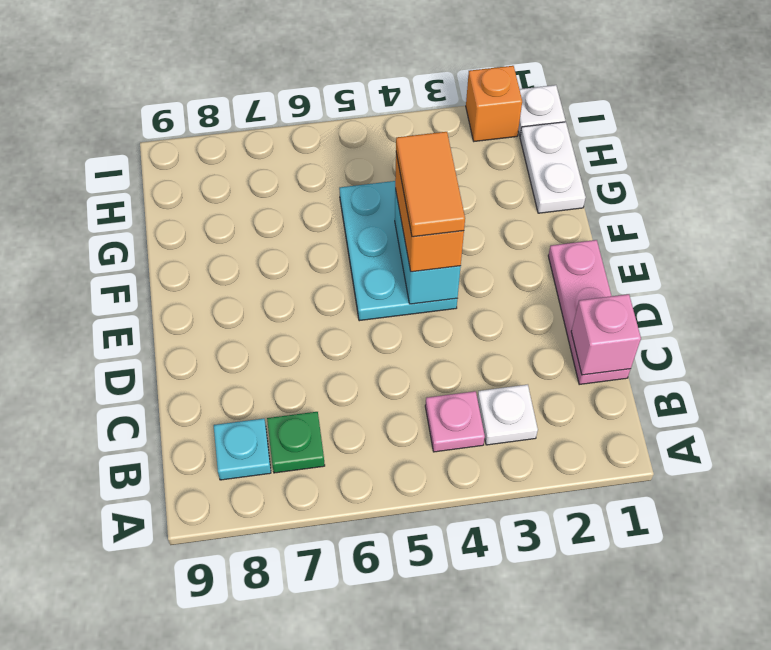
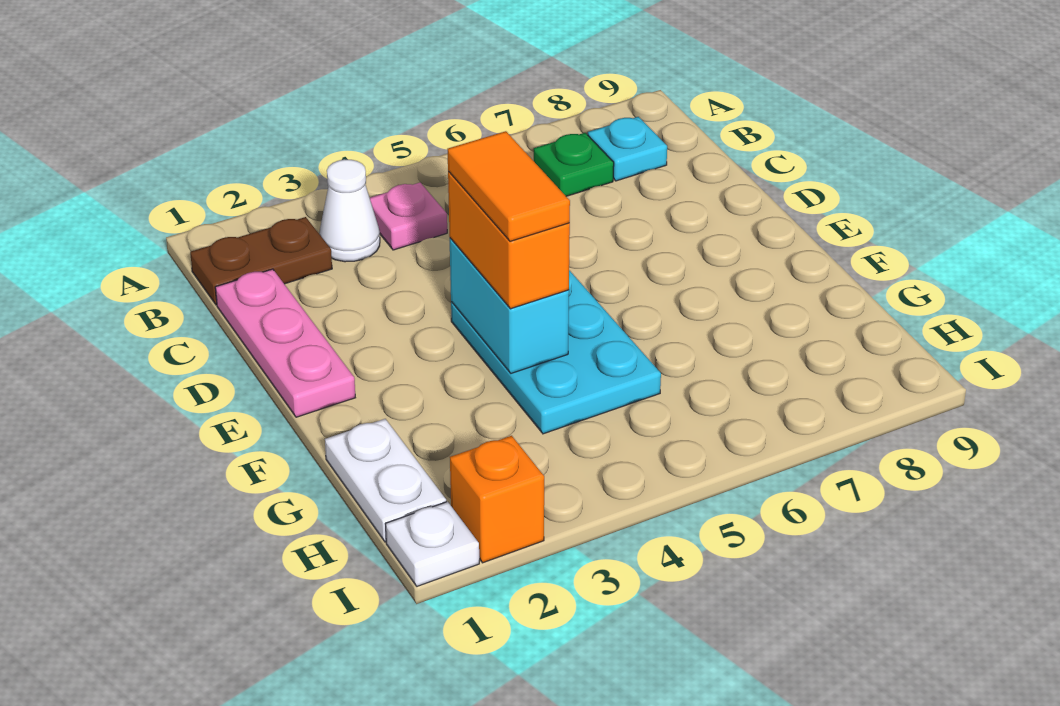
none -> brown plate B1:B2 level 1
white plate B3 level 1 -> white cone B3 level 1
pink brick C1 level 2 -> none

